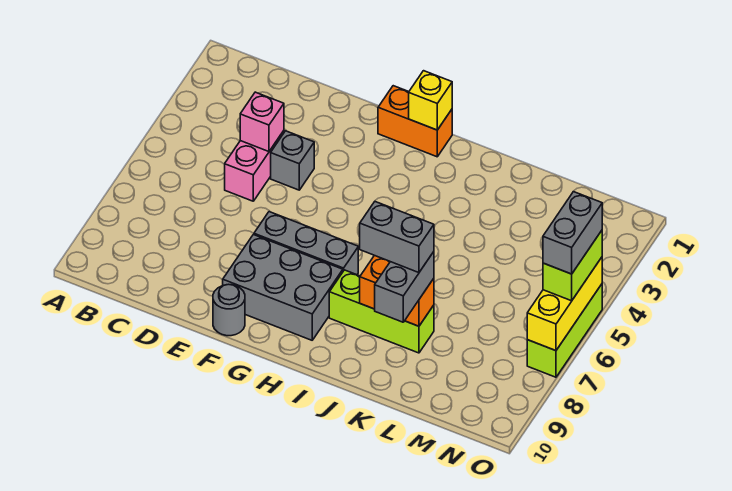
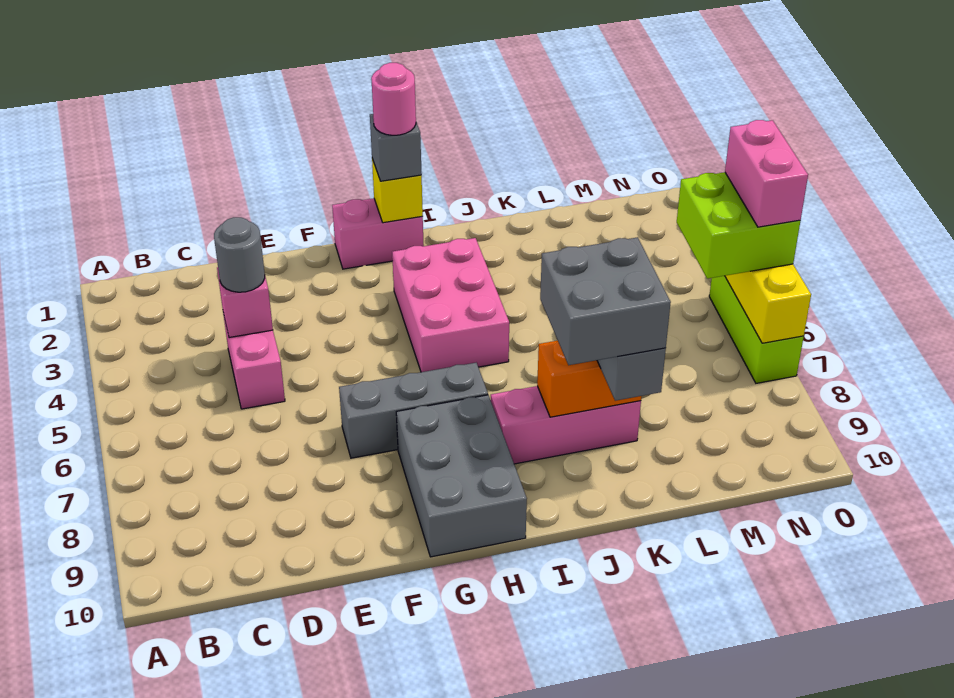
grey brick E4 level 1 -> grey brick H1 level 3
grey brick F8:H9 level 1 -> grey brick G8:H10 level 1
grey round brick F10 level 1 -> grey round brick D4 level 3
orange brick G1:H1 level 1 -> pink brick G1:H1 level 1
none -> pink round brick H1 level 4
none -> pink brick H3:I5 level 1
lime brick I8:K8 level 1 -> pink brick I8:K8 level 1
grey brick J8:K8 level 4 -> grey brick J8:K9 level 4
lime brick O5:O6 level 3 -> lime brick N5:O6 level 3
grey brick O5:O6 level 4 -> pink brick O5:O6 level 4

